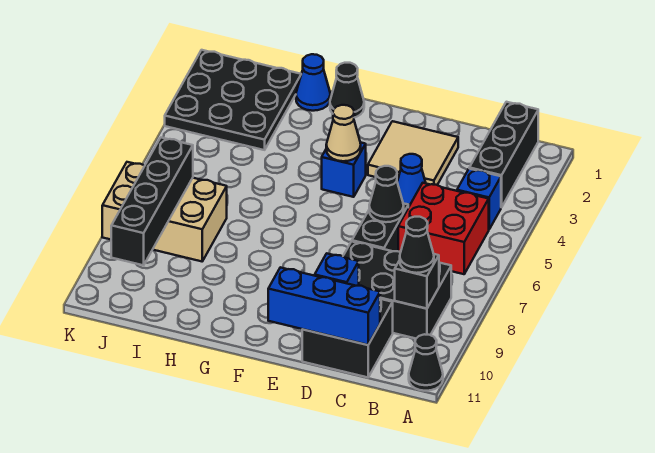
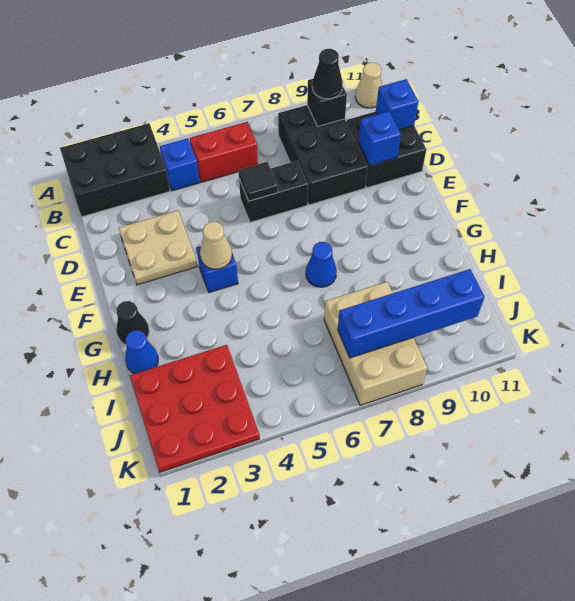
black cone A11 level 1 -> tan cone A11 level 1
black brick B1:B3 level 1 -> black brick A1:B3 level 1
red brick B5:C6 level 1 -> red brick B5:B6 level 1
blue brick C11:E11 level 2 -> blue brick C11 level 2
tan tile D2:E3 level 1 -> tan plate D2:E3 level 1
blue cone D4 level 1 -> blue cone G7 level 1
black cone D6 level 2 -> black tile D6 level 2
black plate I1:K3 level 1 -> red plate I1:K3 level 1
black brick J7:J10 level 2 -> blue brick J7:J10 level 2

